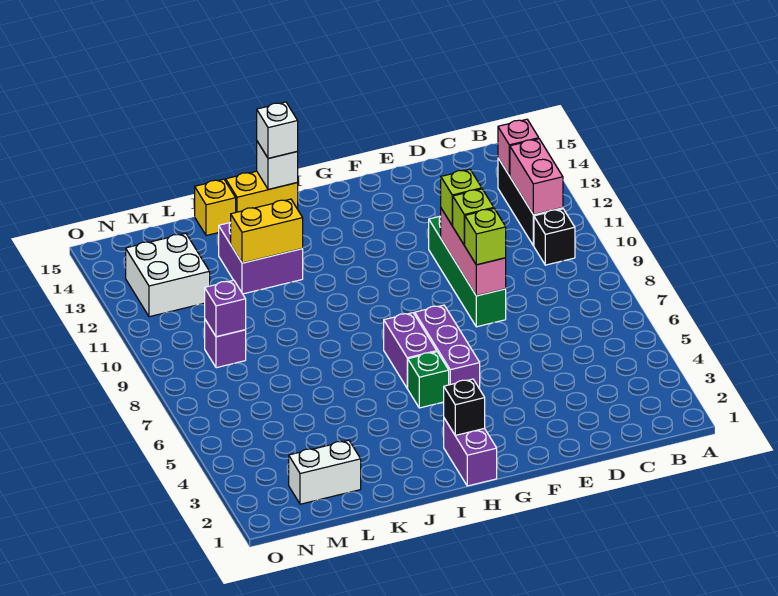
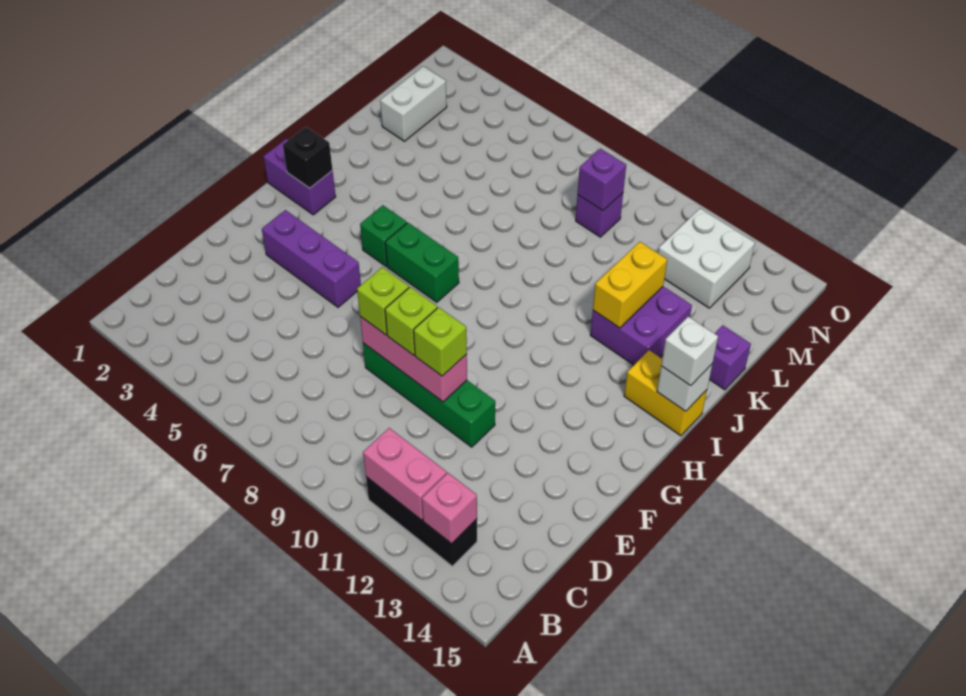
black brick B10 level 1 -> none
purple brick G5:G7 level 1 -> purple brick F3:F5 level 1
purple brick H6:H7 level 1 -> green brick H6:H7 level 1
yellow brick I15:J15 level 1 -> yellow brick I14:I15 level 1
yellow brick K15 level 1 -> purple brick K15 level 1

